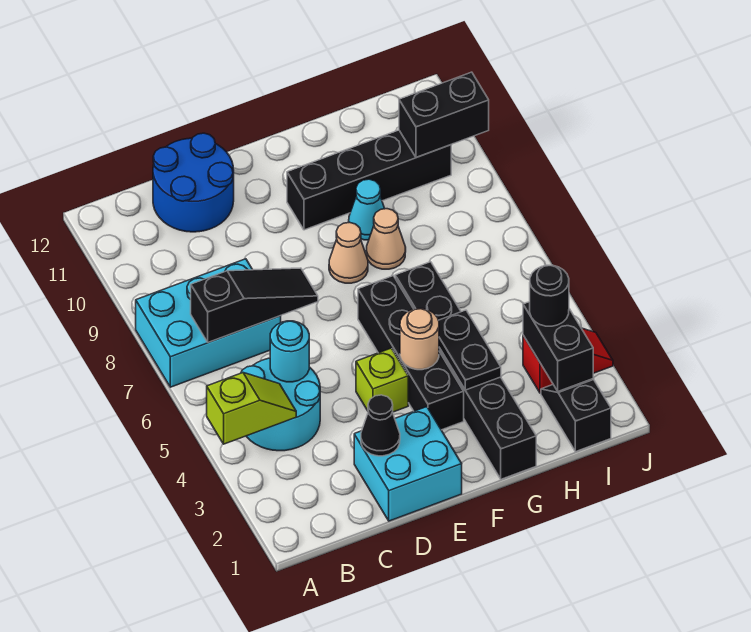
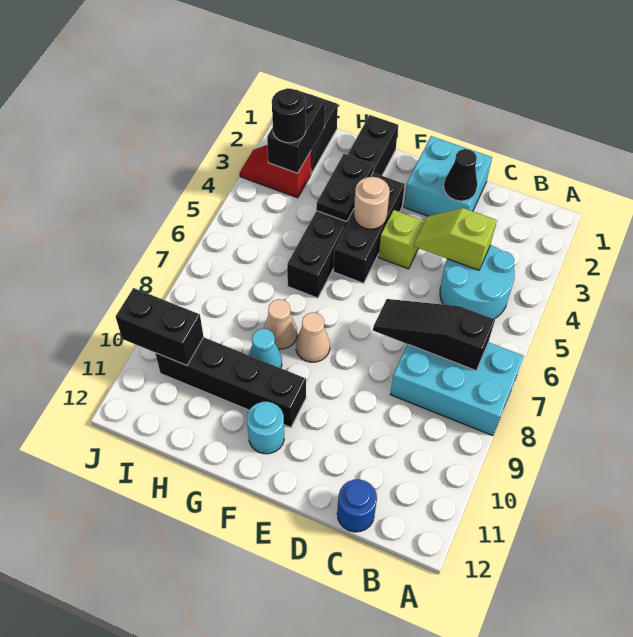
lime slope A4:B4 level 2 top A -> lime slope C4:D4 level 2 top C
cyan round brick C5 level 2 -> cyan round brick F11 level 1
blue round brick C11:D12 level 1 -> blue round brick C12 level 1
black brick F3:F6 level 1 -> black brick F3:F5 level 1

